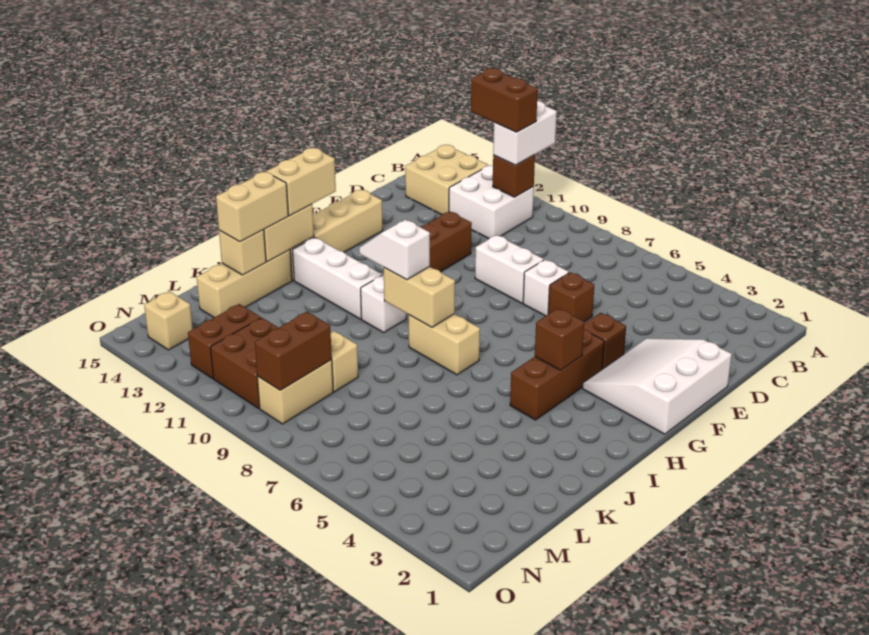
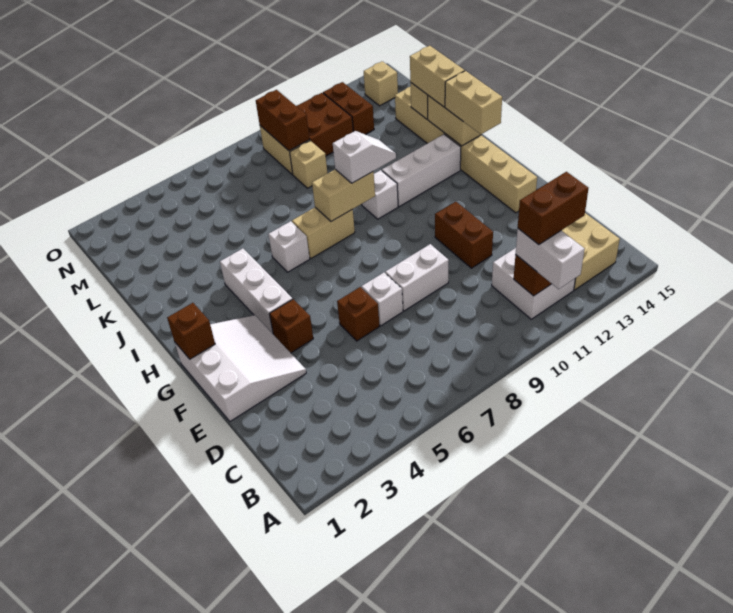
brown brick G4:I4 level 1 -> white brick G4:I4 level 1
brown brick H4 level 2 -> brown brick G1 level 2
none -> white brick I6 level 1

